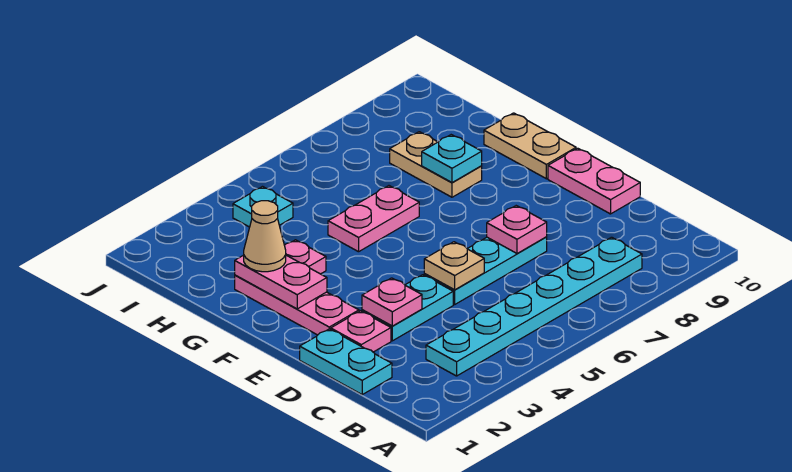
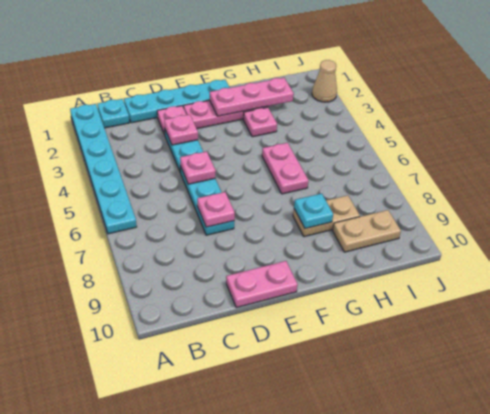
cyan plate B3:B8 level 1 -> cyan plate A1:A6 level 1
cyan plate C1:D1 level 1 -> cyan plate C1:F1 level 1
tan plate D5 level 2 -> pink plate D5 level 2
pink plate F2:G2 level 2 -> pink plate F2:H2 level 2
tan plate F10:G10 level 1 -> tan plate H9:I9 level 1
tan cone G2 level 3 -> tan cone J2 level 1
cyan plate I4 level 1 -> cyan plate B1 level 1

